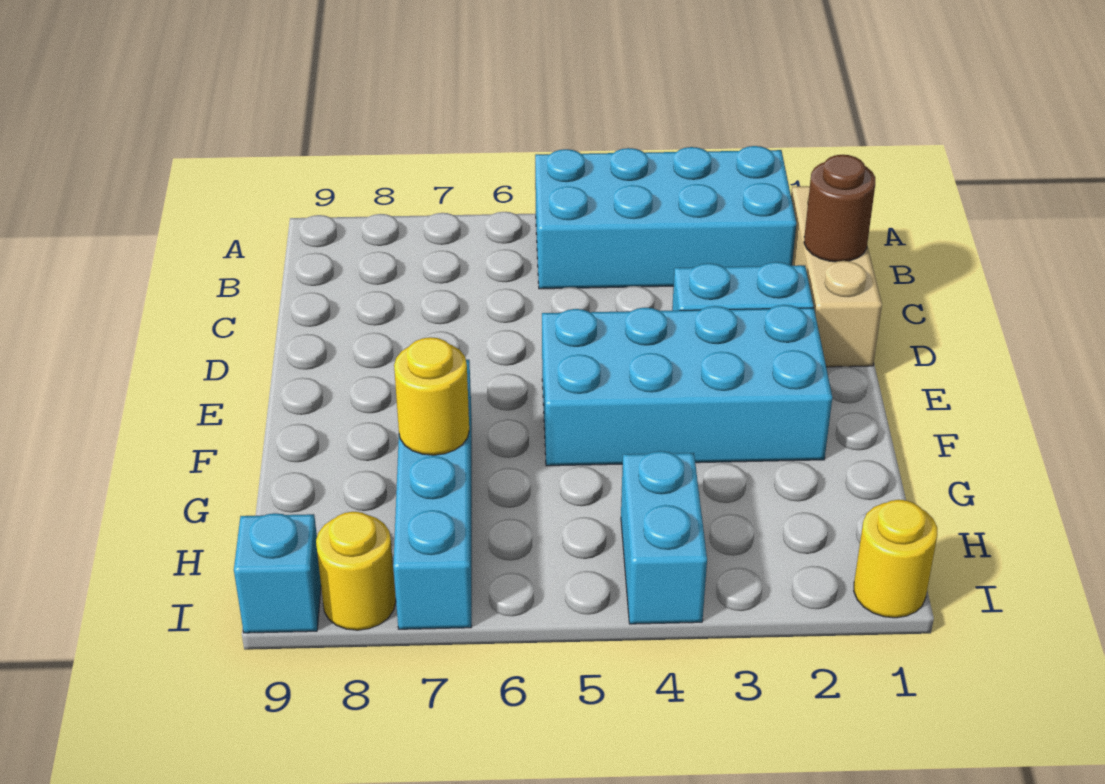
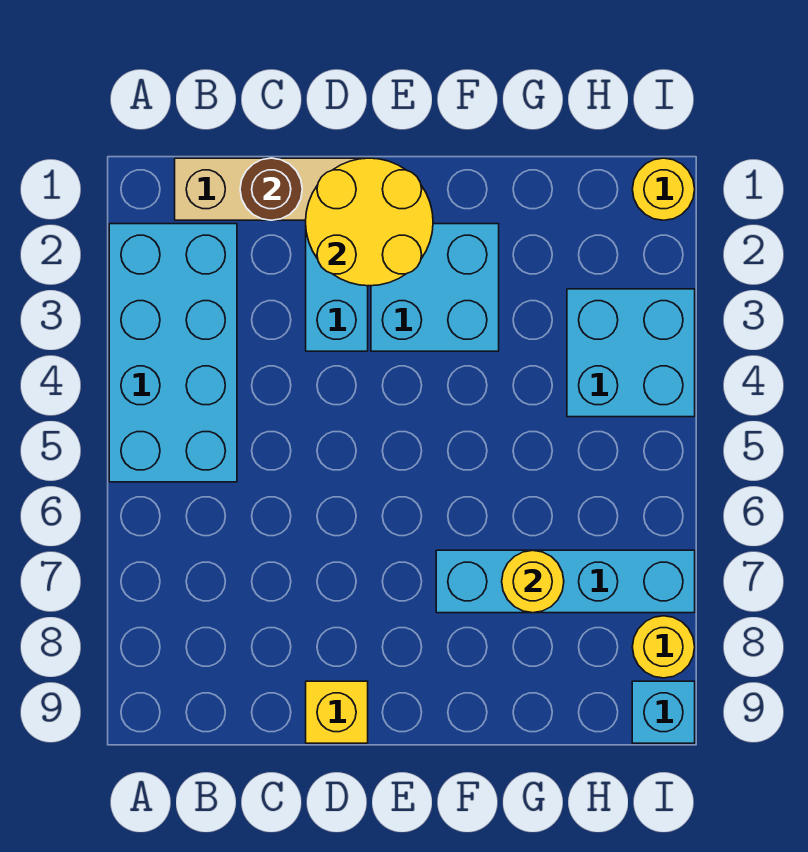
none -> yellow round brick D1:E2 level 2
none -> yellow brick D9 level 1
cyan brick E2:F5 level 1 -> cyan brick E2:F3 level 1
cyan brick H4:I4 level 1 -> cyan brick H3:I4 level 1

